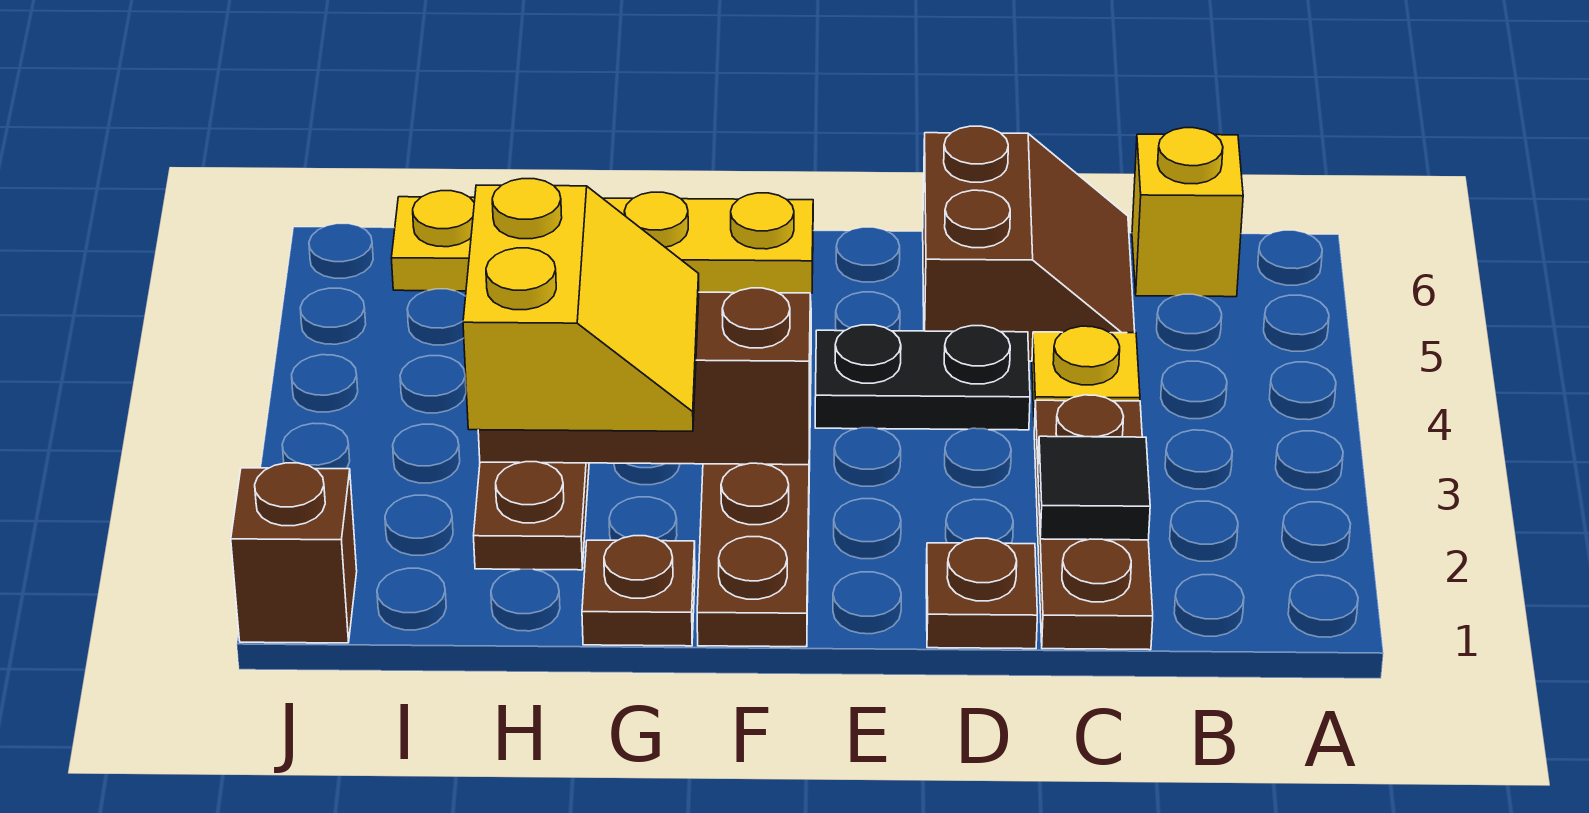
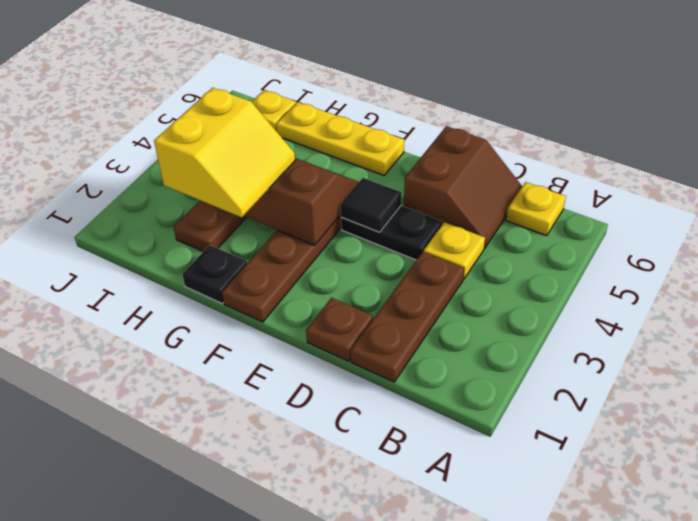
yellow brick B6 level 1 -> yellow plate B6 level 1
black tile C2 level 2 -> black tile E4 level 2
brown plate G1 level 1 -> black plate G1 level 1
brown brick J1 level 1 -> none

